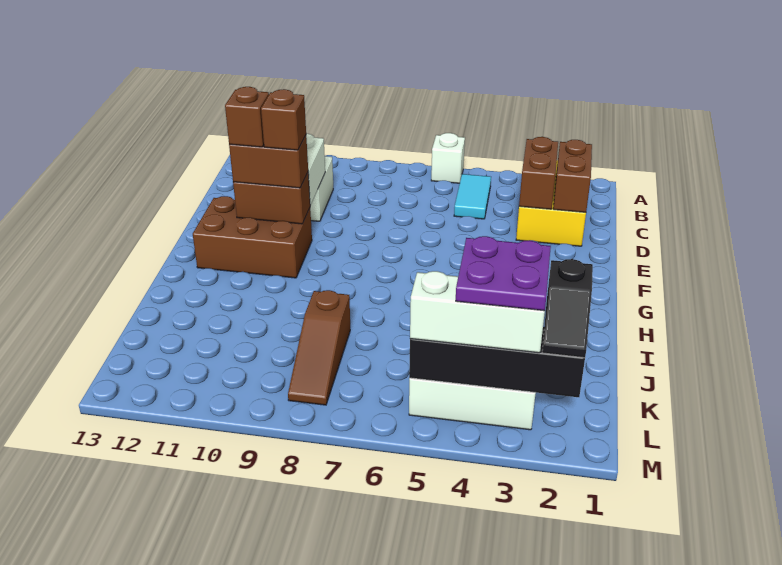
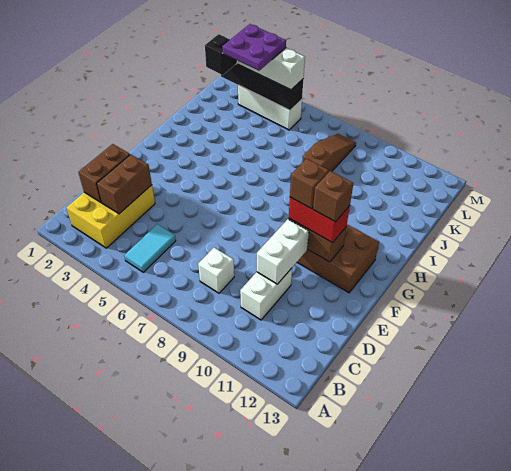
white brick A6 level 1 -> white brick C8 level 1
brown brick F10:F11 level 3 -> red brick F10:F11 level 3

